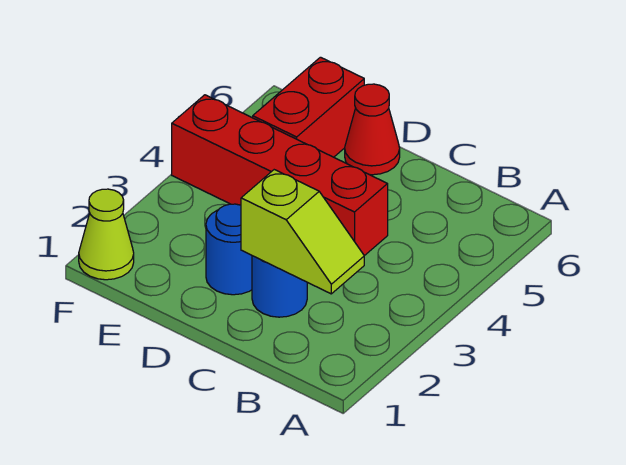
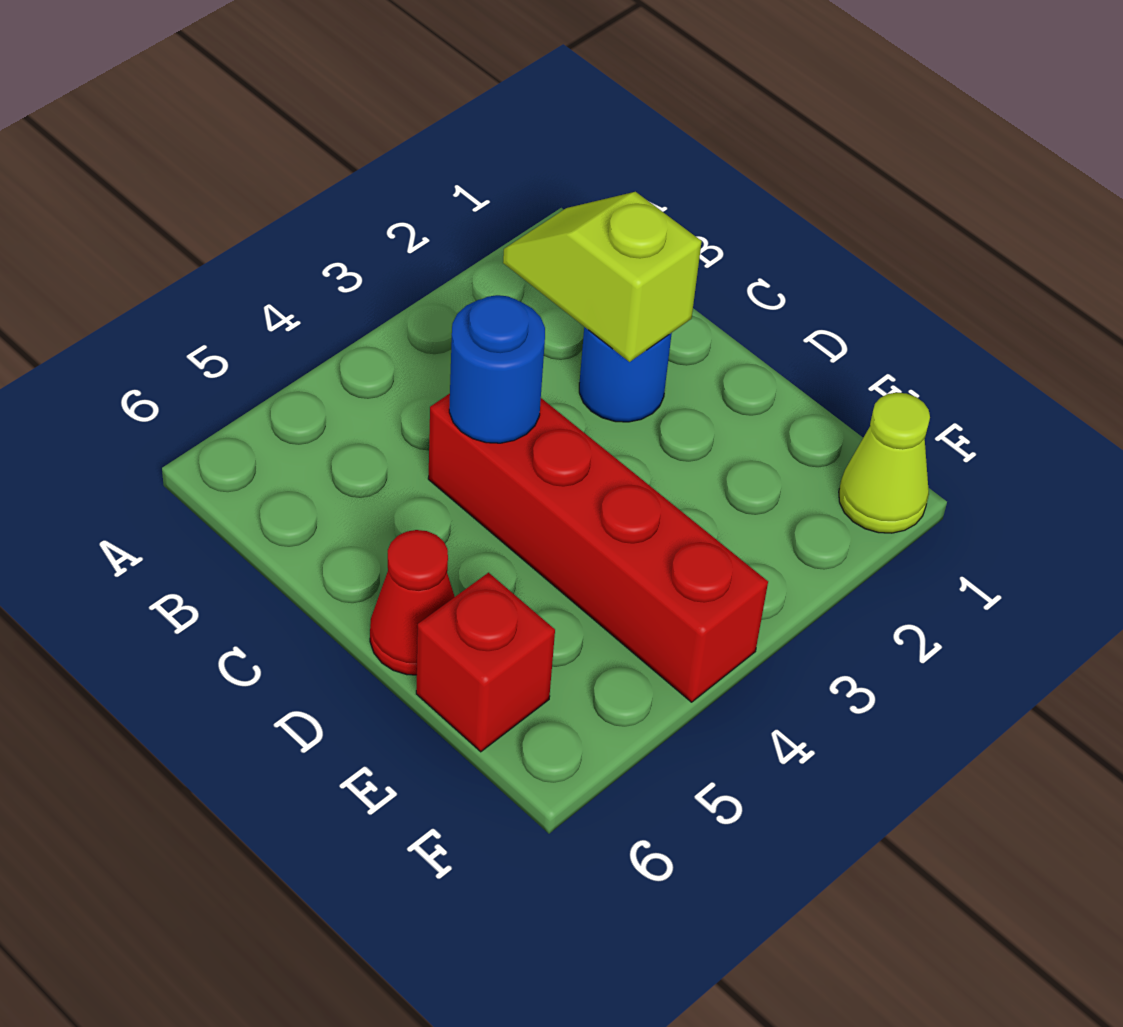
blue round brick D2 level 1 -> blue round brick C4 level 2
red brick E5:E6 level 1 -> red brick E6 level 1

